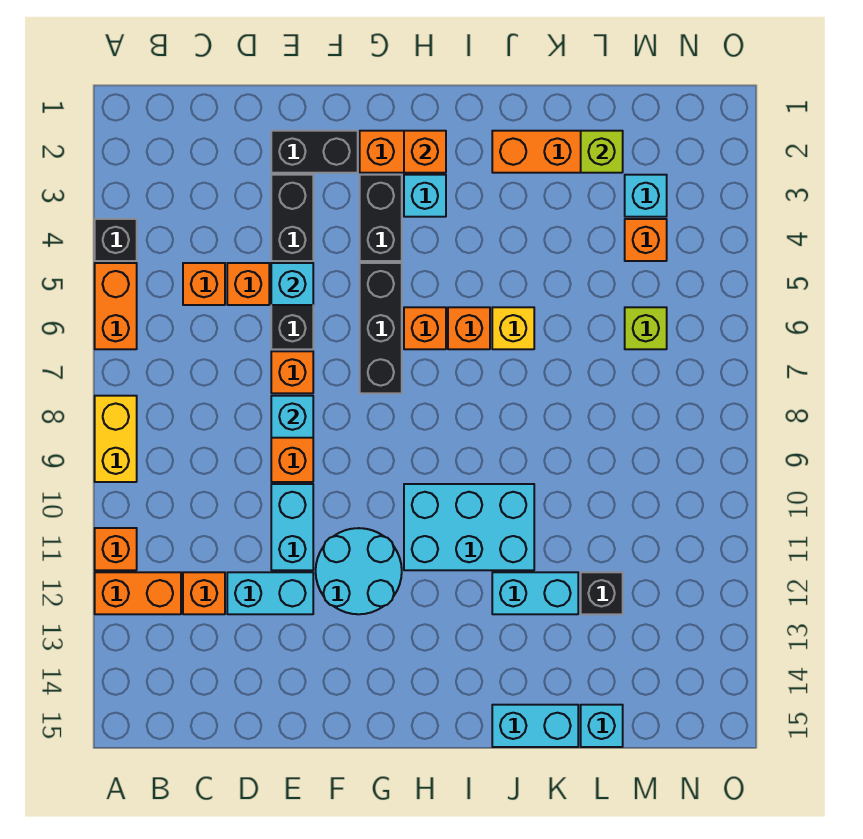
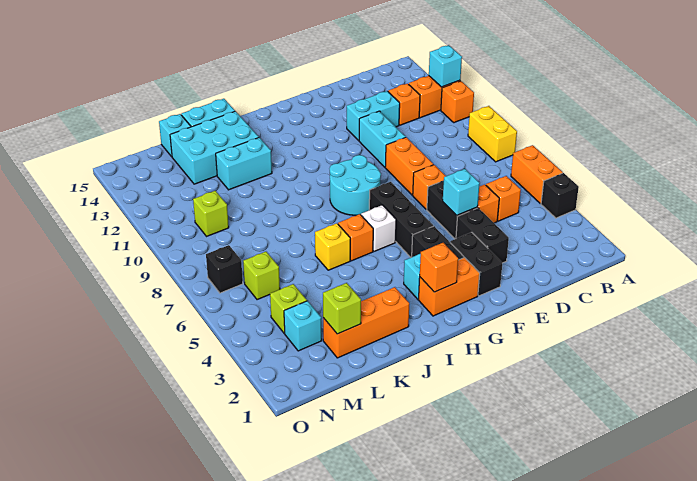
black brick E2:F2 level 1 -> black brick F2:F3 level 1
cyan brick E8 level 2 -> cyan brick A12 level 2
cyan round brick F11:G12 level 1 -> cyan round brick G8:H9 level 1
orange brick H6 level 1 -> white brick H6 level 1
cyan brick H10:J11 level 1 -> cyan brick J13:L14 level 1
black brick L12 level 1 -> black brick N7 level 1
orange brick M4 level 1 -> lime brick M4 level 1
none -> lime brick M10 level 1

